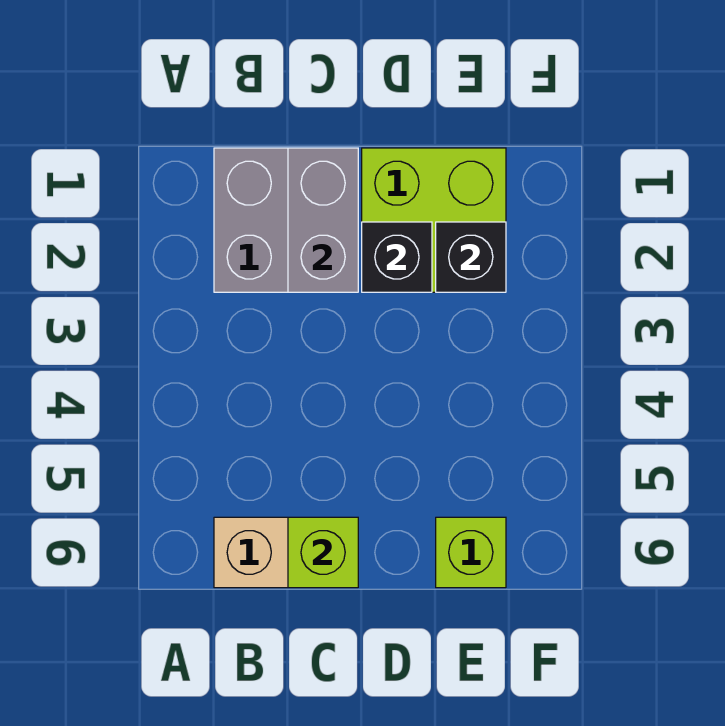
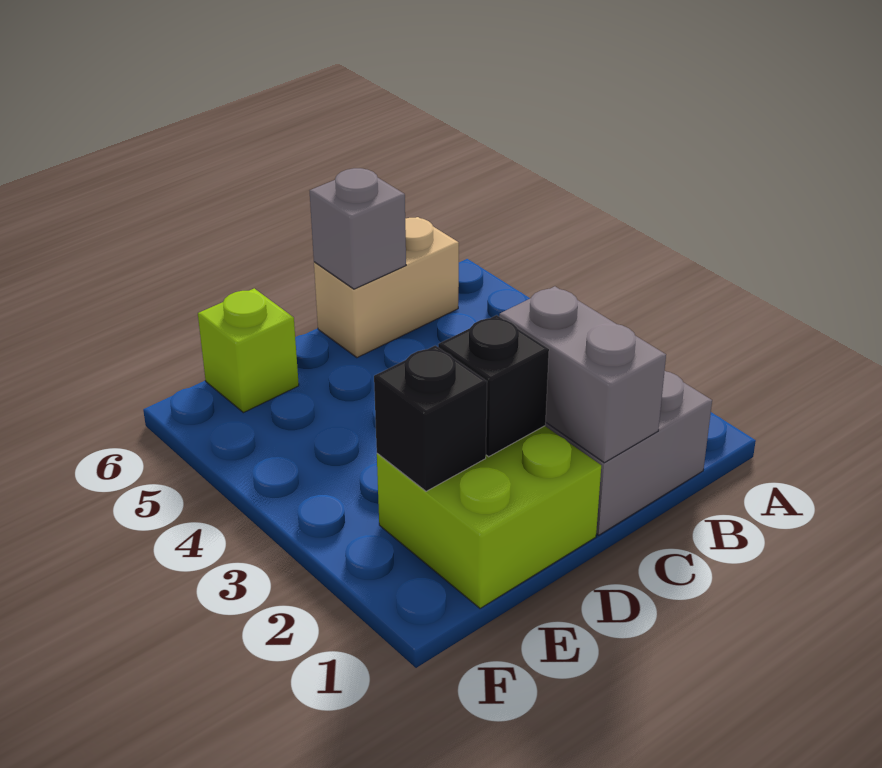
lime brick C6 level 2 -> grey brick C6 level 2

